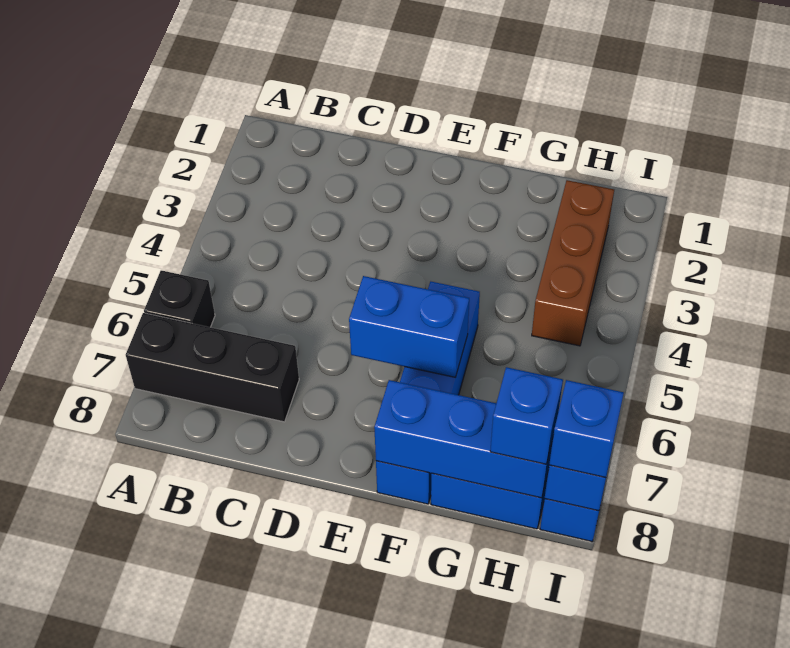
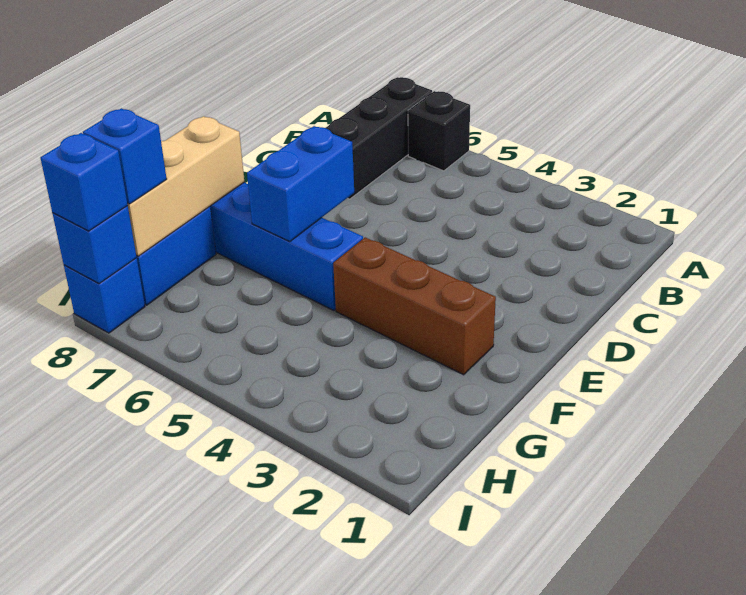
blue brick F8:H8 level 2 -> tan brick F8:H8 level 2
brown brick H2:H4 level 1 -> brown brick F2:F4 level 1

